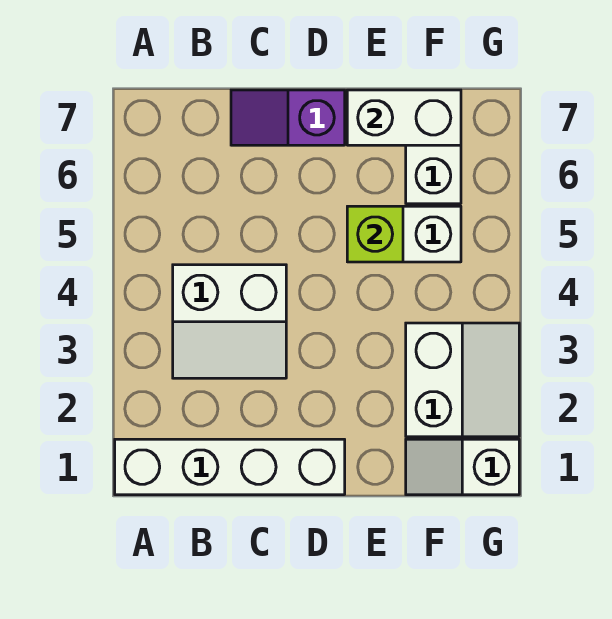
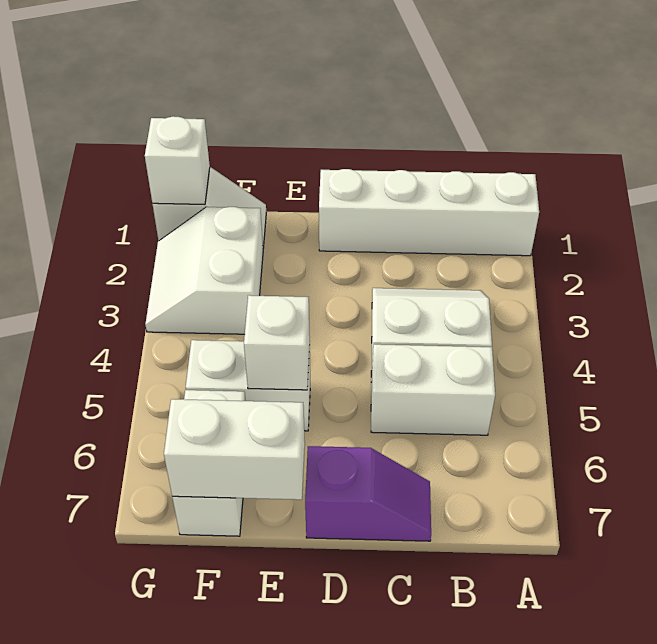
none -> white brick B5:C5 level 1
lime brick E5 level 2 -> white brick E5 level 2
none -> white brick G1 level 2

